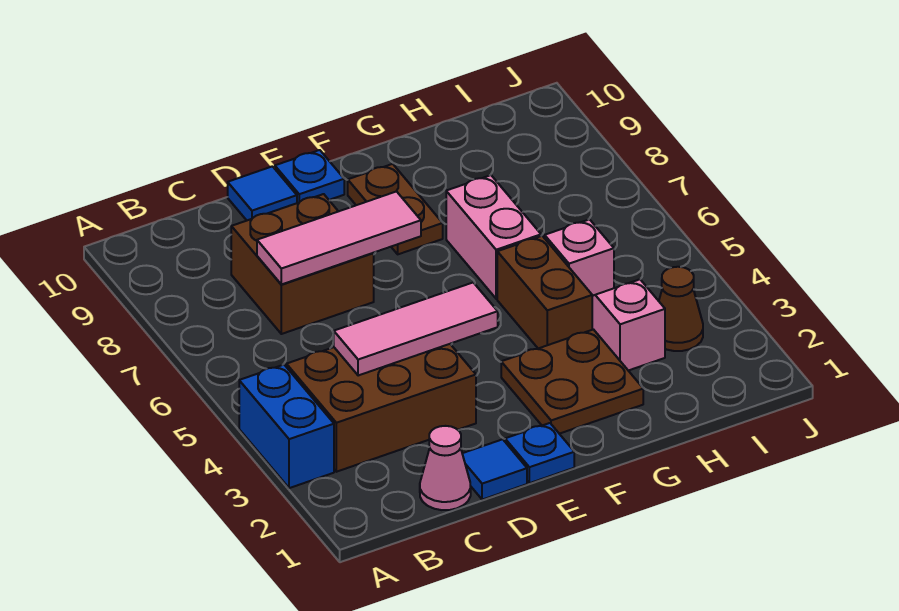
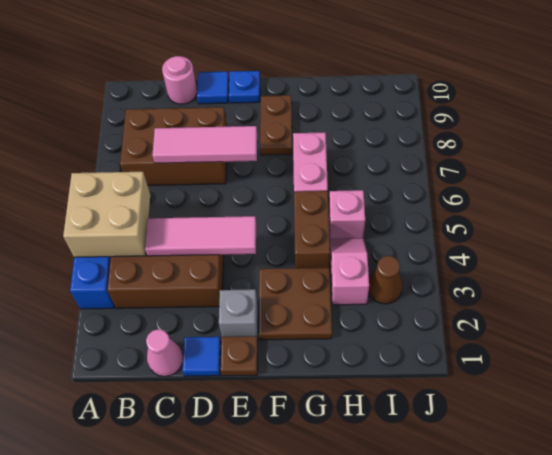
none -> tan brick A4:B5 level 2
brown brick C7:D8 level 1 -> brown brick B7:D8 level 1
none -> pink round brick C10 level 1
blue plate E1 level 1 -> brown plate E1 level 1
none -> grey brick E2 level 1

